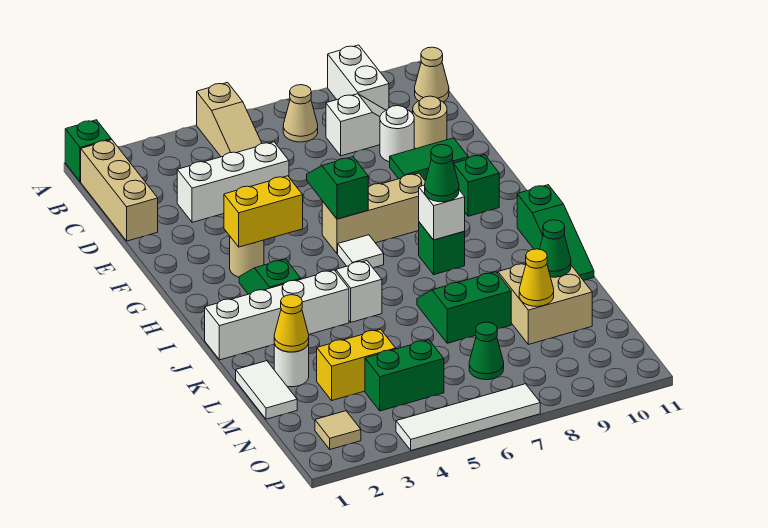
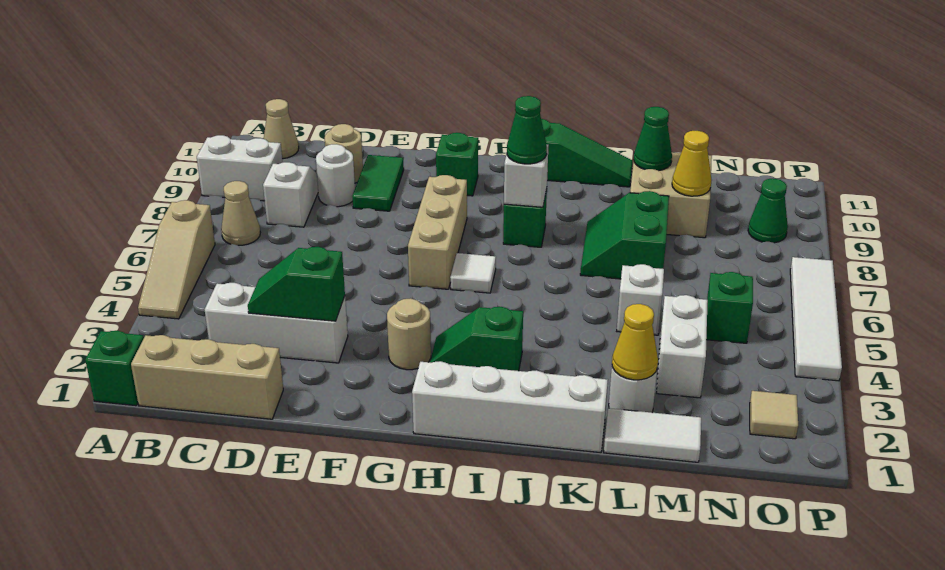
tan slope A5:C5 level 1 top A -> tan slope A4:A6 level 1 top 6
white brick D3:D5 level 1 -> white brick C3:E3 level 1
green slope F6:G6 level 2 top G -> green slope D3:E3 level 2 top E
yellow brick G3:G4 level 2 -> none
white brick J1:J4 level 1 -> white brick H1:K1 level 1
white brick J5 level 1 -> white brick L5 level 1
yellow brick M3:M4 level 1 -> white brick M3:M4 level 1
green brick N4:N5 level 1 -> green brick N5 level 1
green cone N7 level 1 -> green cone O9 level 1

